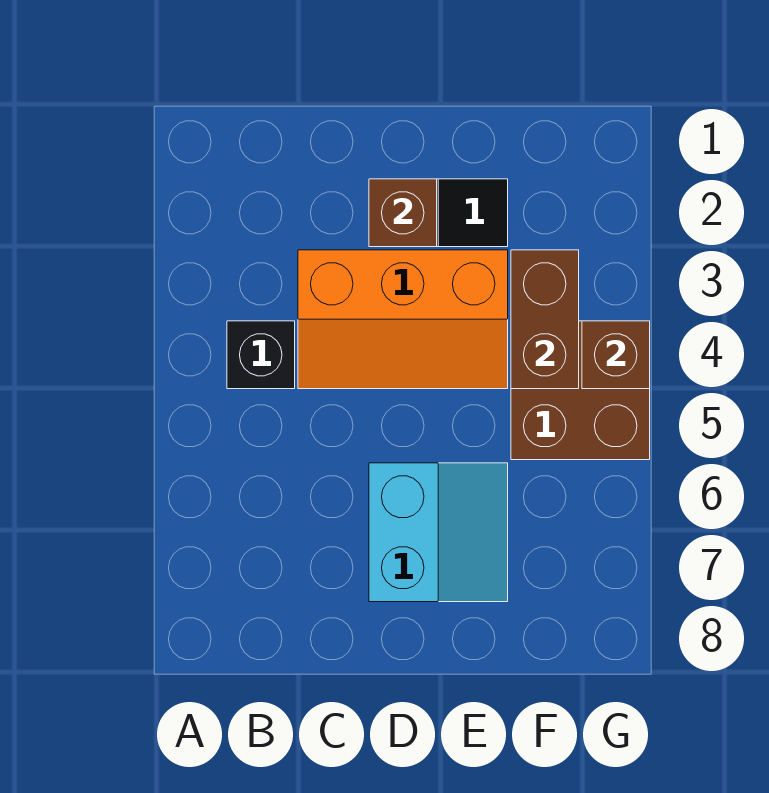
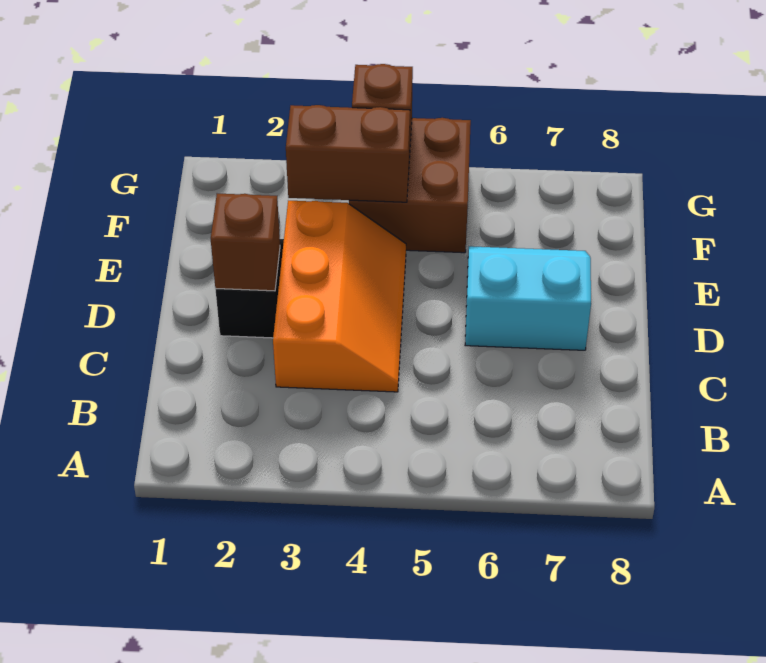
black brick B4 level 1 -> none

